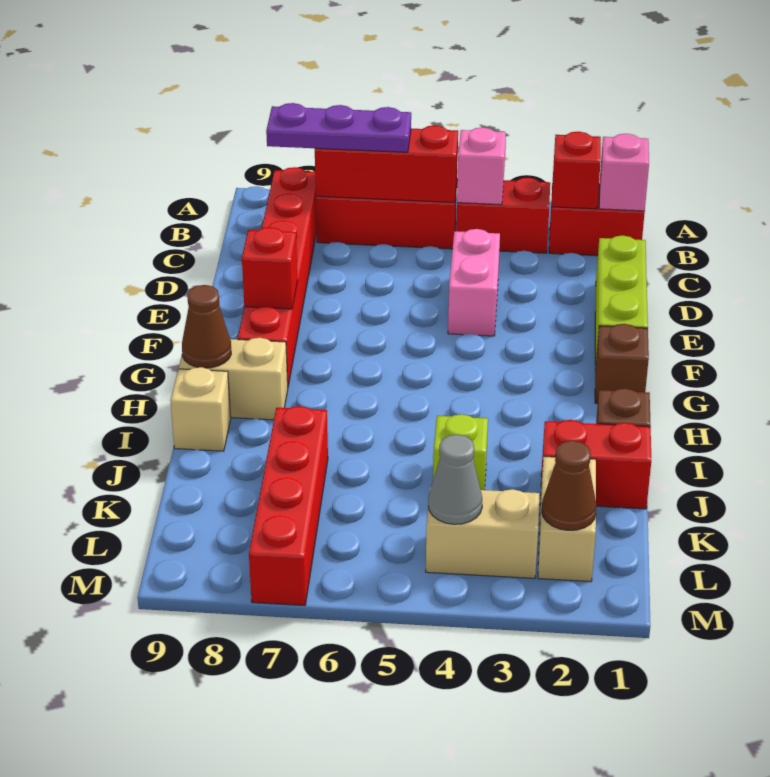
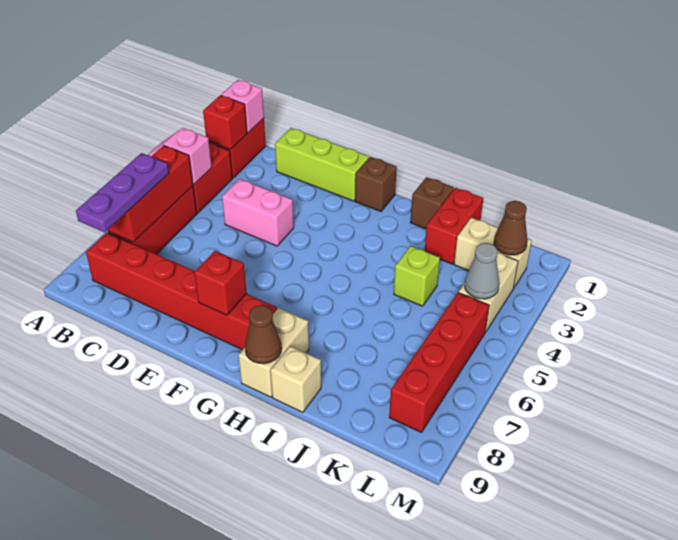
red brick J7:M7 level 1 -> red brick L5:L8 level 1

